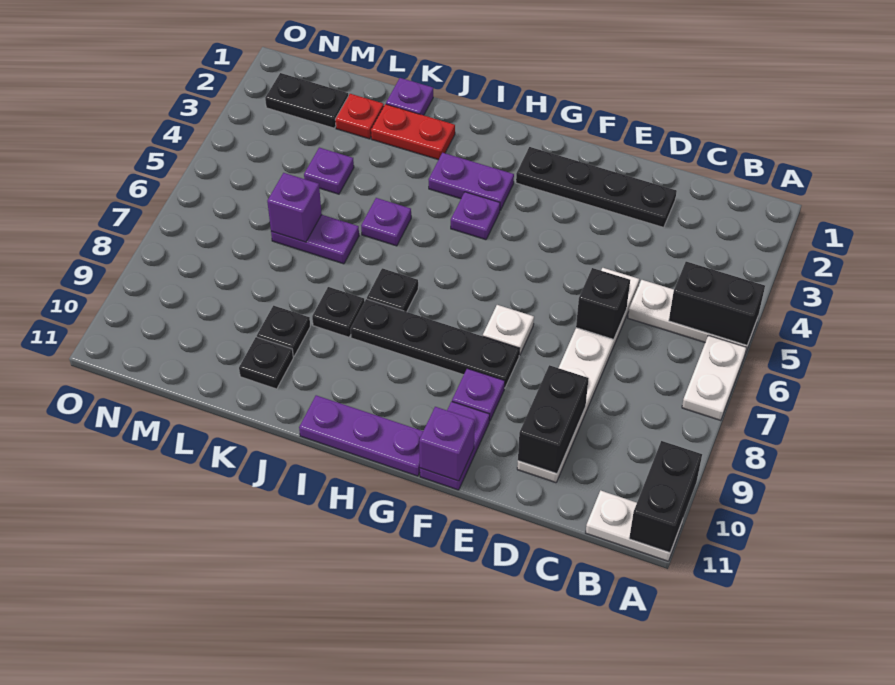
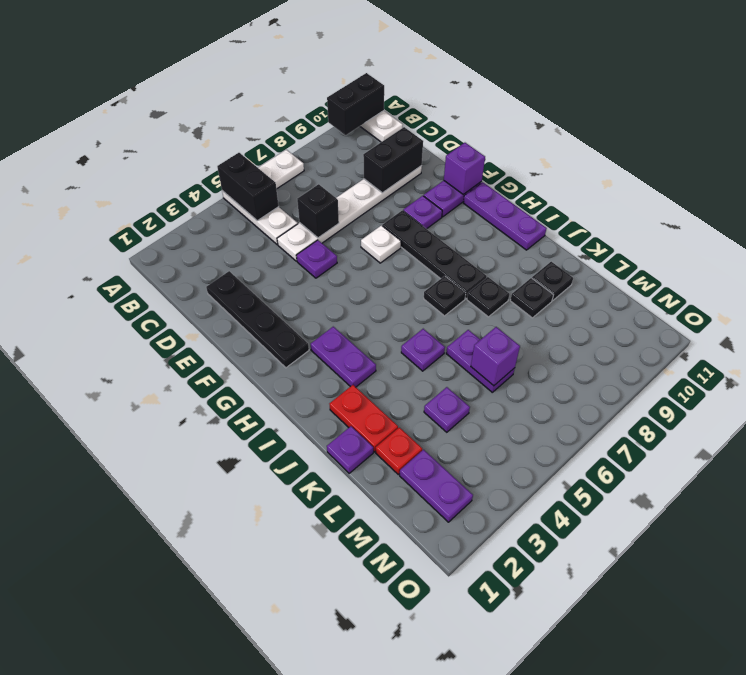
purple plate H4 level 1 -> purple plate E5 level 1
black plate M2:N2 level 1 -> purple plate M2:N2 level 1

